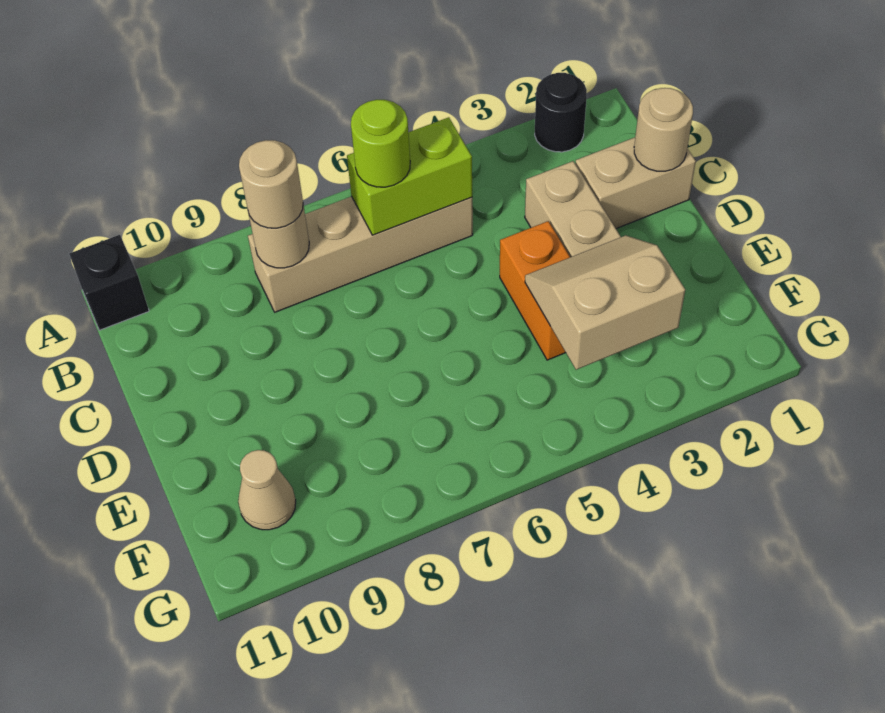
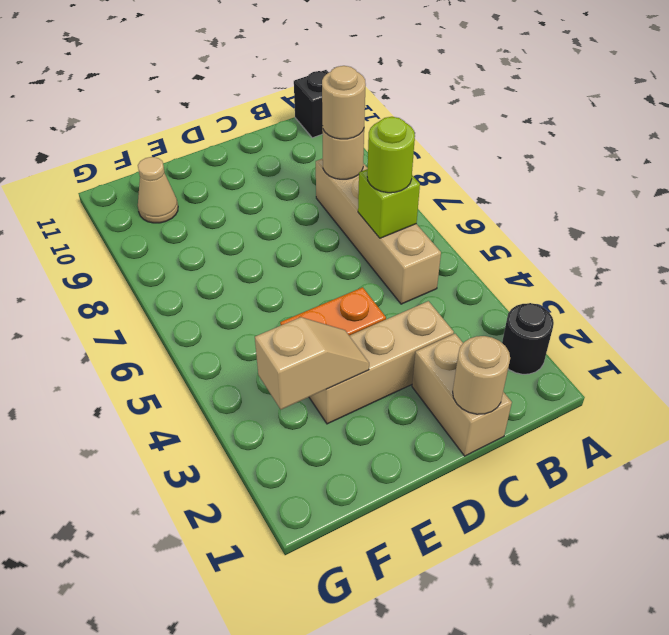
lime brick B5:B6 level 2 -> lime brick B6 level 2
tan slope E3:F4 level 2 top F -> tan slope E3:F3 level 2 top F

